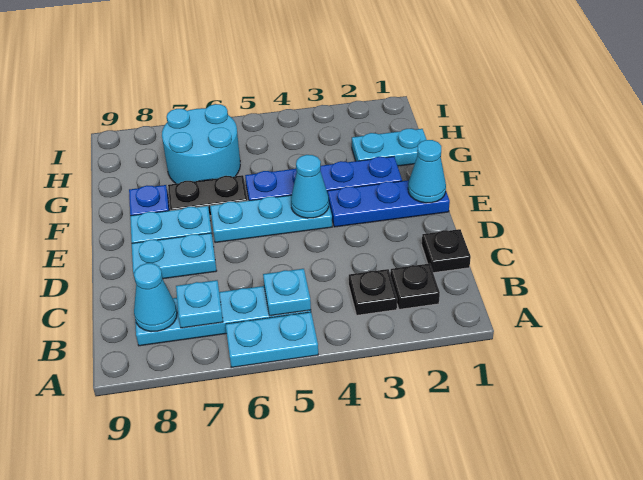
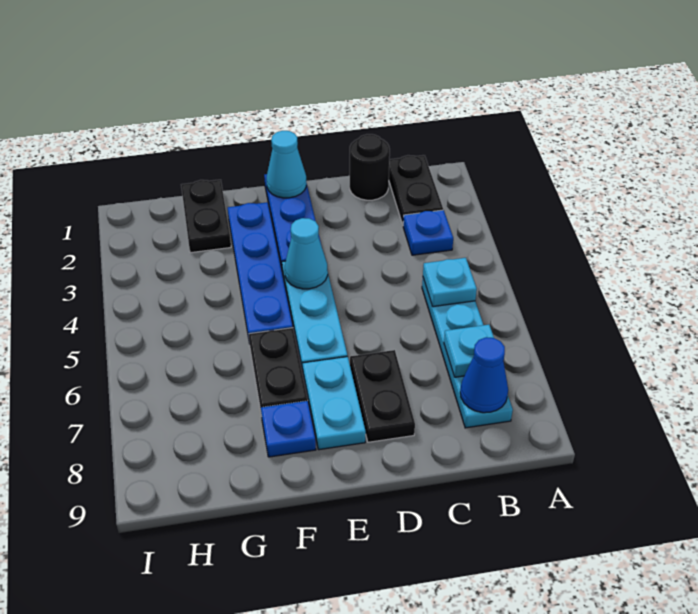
cyan plate A5:A6 level 1 -> none
black plate B2 level 1 -> black plate B1:B2 level 1
black plate B3 level 1 -> blue plate B3 level 1
cyan cone B8 level 2 -> blue cone B8 level 2
black plate C1 level 1 -> black round brick C1 level 1
cyan plate D7:D8 level 1 -> black plate D7:D8 level 1
cyan plate G1:G2 level 1 -> black plate G1:G2 level 1
cyan round brick G6:H7 level 1 -> none

